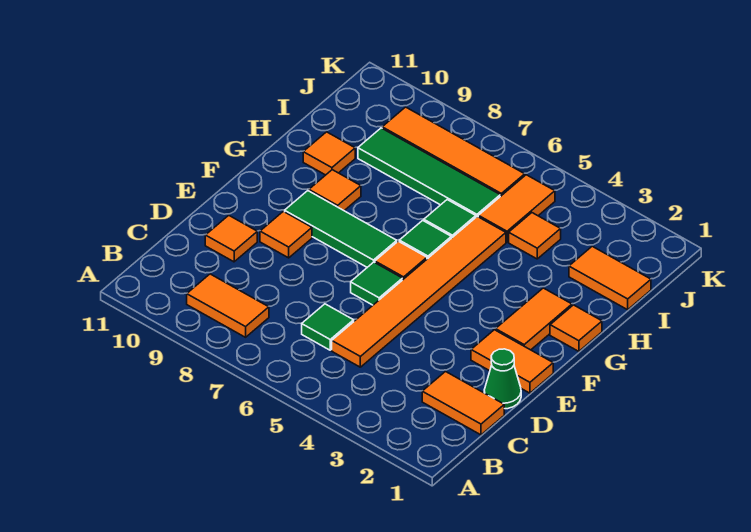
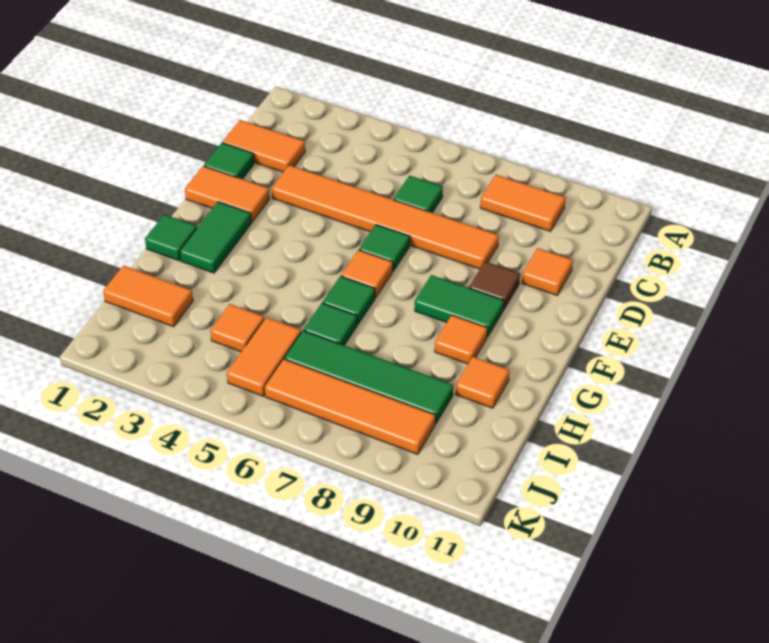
orange tile C5:H5 level 1 -> orange tile D3:D8 level 1
green cone D1 level 1 -> green tile D1 level 1
orange tile E9 level 1 -> brown tile E9 level 1
orange tile F2:G2 level 1 -> green tile F2:G2 level 1
green tile F7:F9 level 1 -> green tile F8:F9 level 1
orange tile G1 level 1 -> green tile G1 level 1

